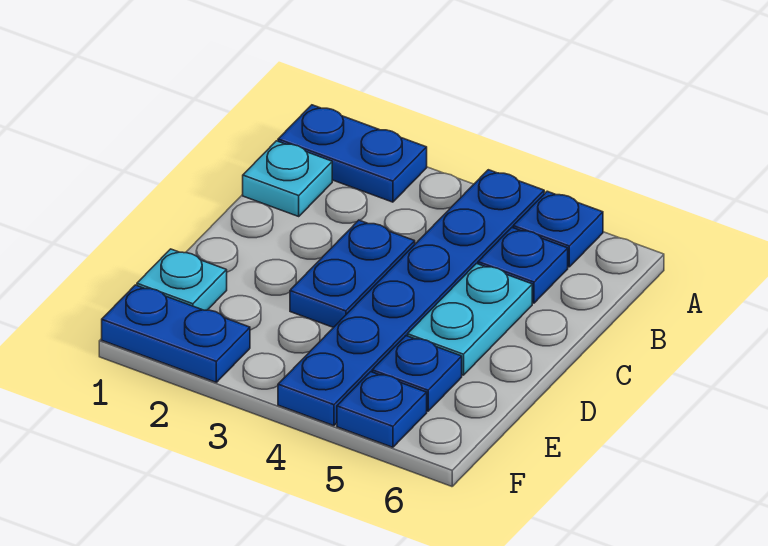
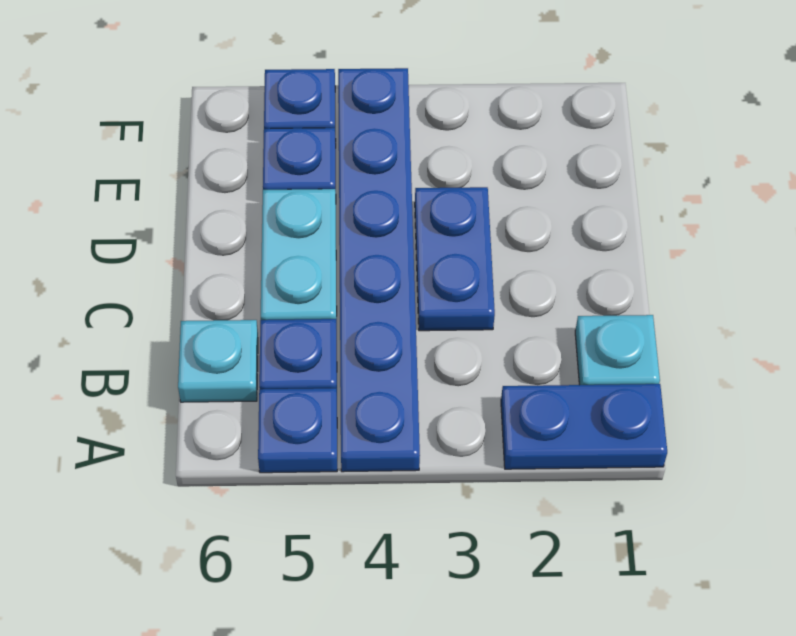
cyan plate E1 level 1 -> cyan plate B6 level 1
blue plate F1:F2 level 1 -> none

